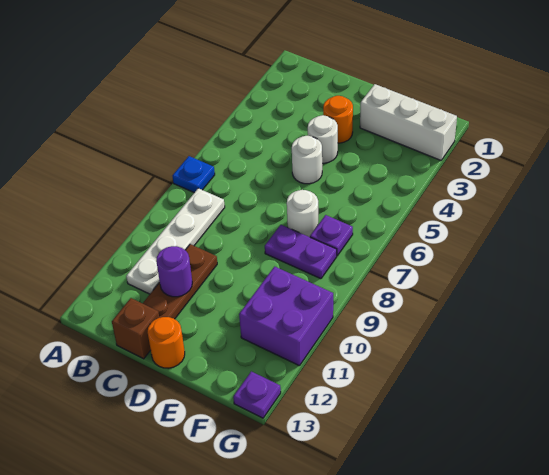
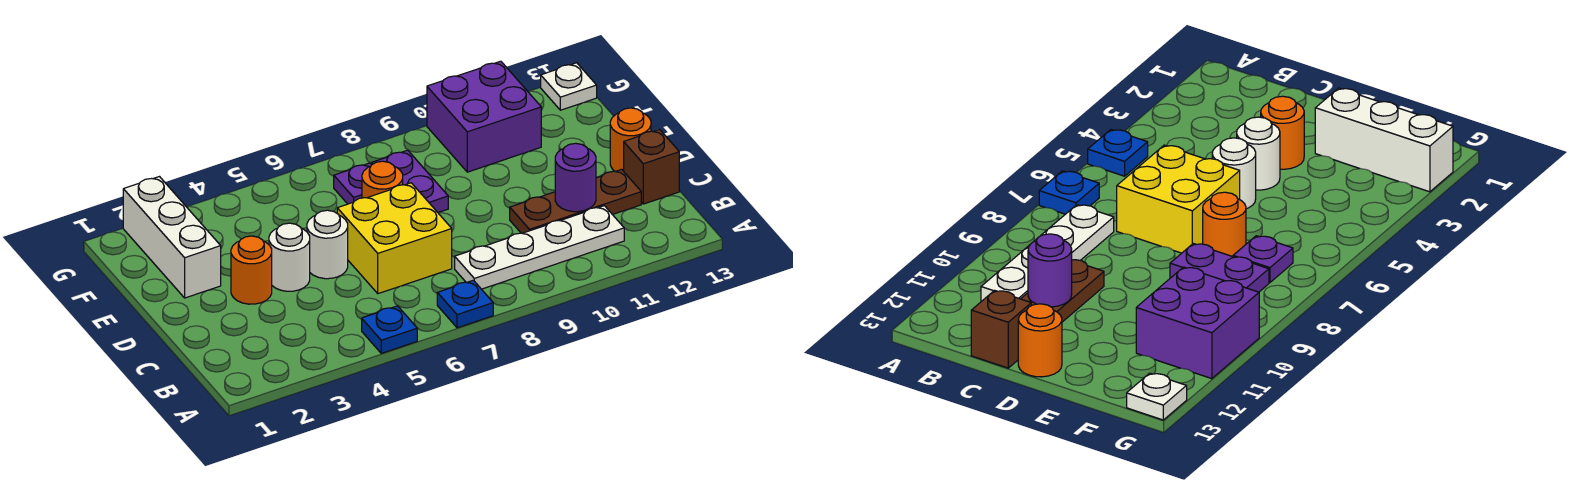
none -> blue plate A5 level 1
none -> yellow brick C6:D7 level 1
white round brick E7 level 1 -> orange round brick E7 level 1
purple plate G13 level 1 -> white plate G13 level 1

